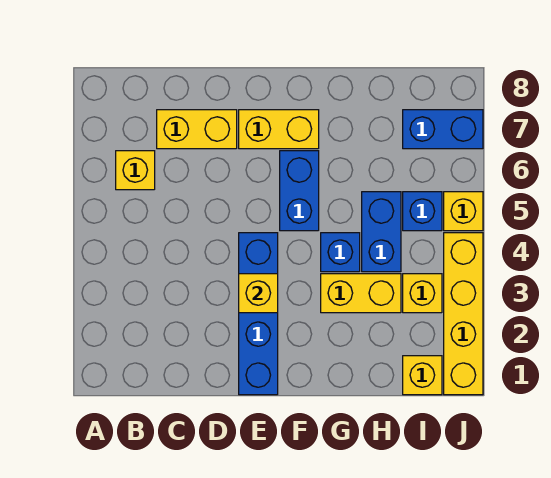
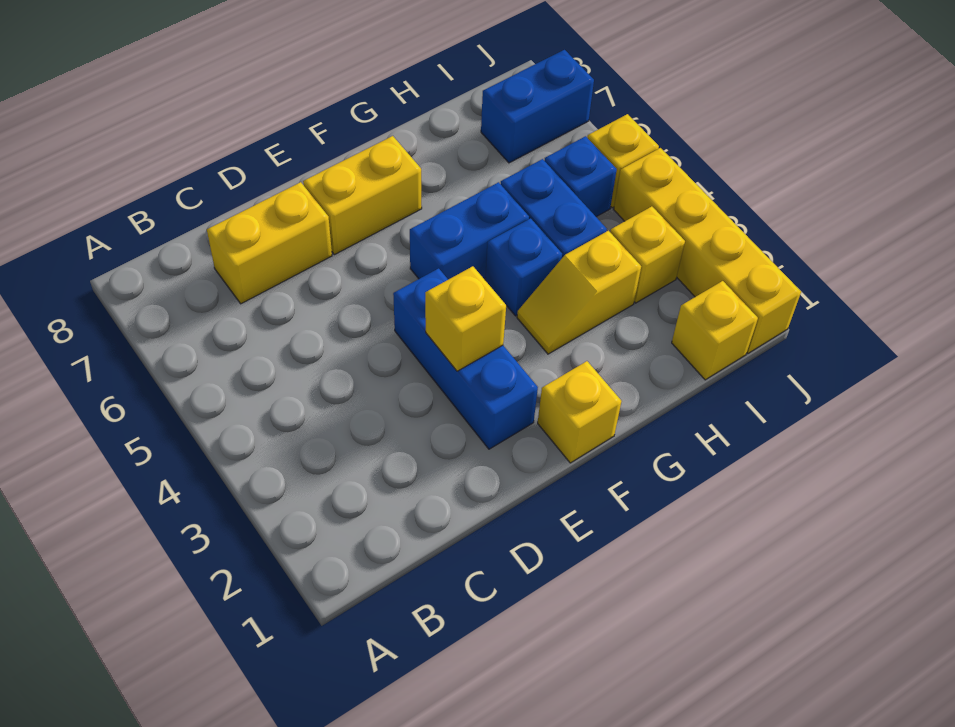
yellow brick B6 level 1 -> yellow brick F1 level 1
blue brick E1:E4 level 1 -> blue brick E2:E4 level 1
blue brick F5:F6 level 1 -> blue brick F5:G5 level 1
yellow brick G3:H3 level 1 -> yellow slope G3:H3 level 1 top H

